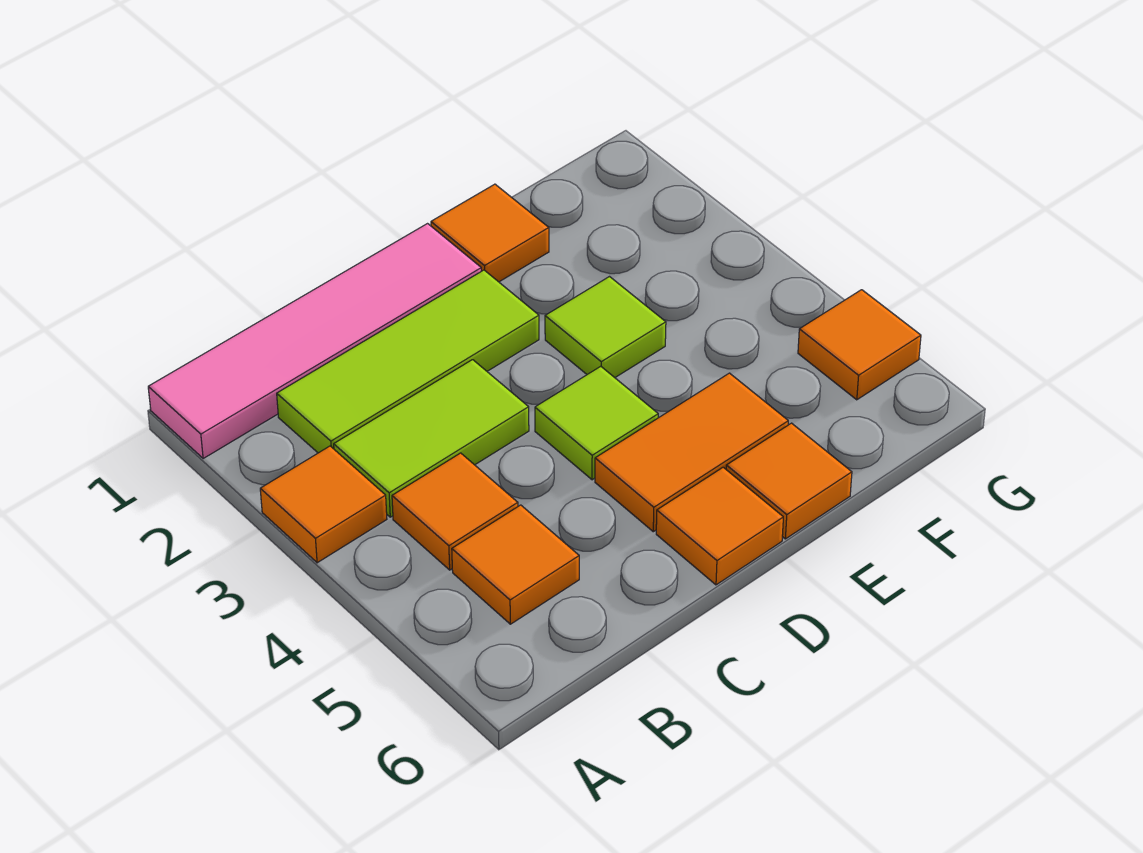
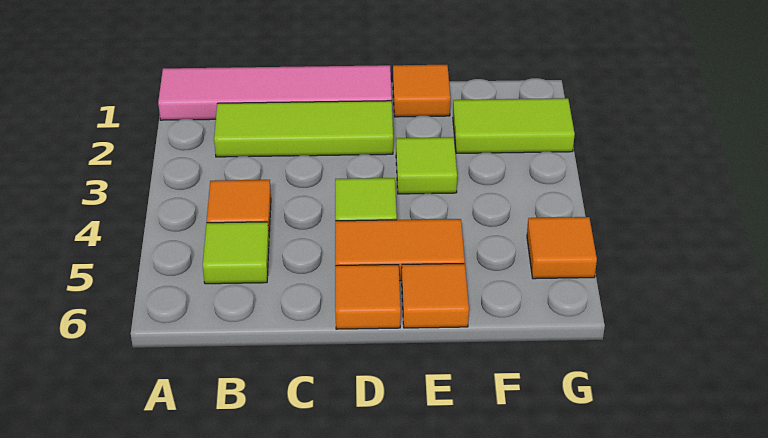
orange tile A3 level 1 -> none
lime tile B3:C3 level 1 -> lime tile F2:G2 level 1
orange tile B5 level 1 -> lime tile B5 level 1

